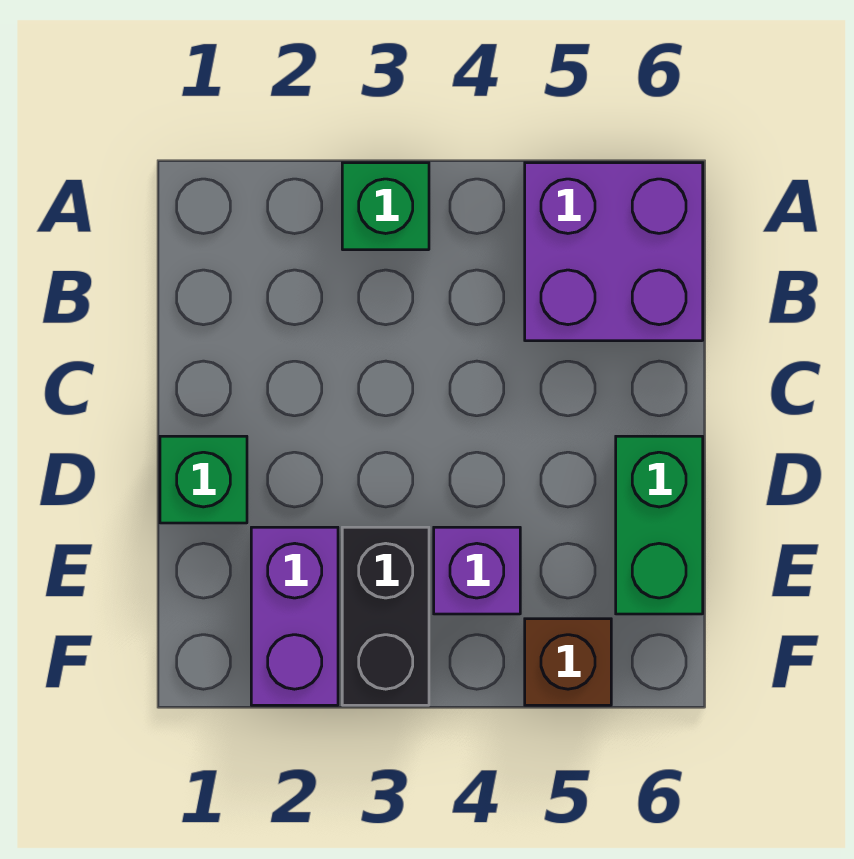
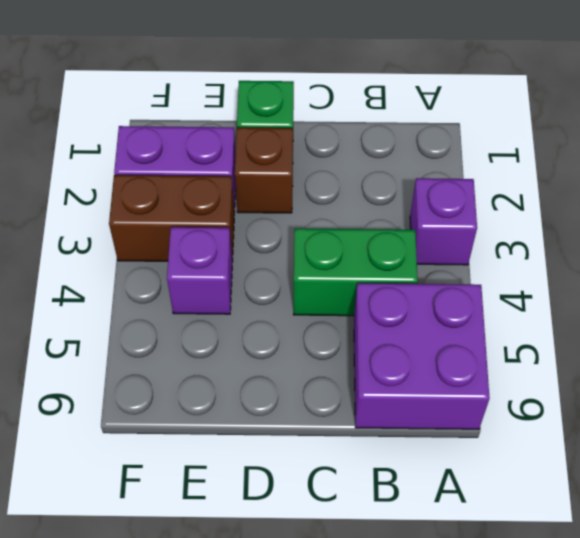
green brick A3 level 1 -> purple brick A3 level 1
green brick D6:E6 level 1 -> green brick B4:C4 level 1
black brick E3:F3 level 1 -> brown brick E3:F3 level 1
brown brick F5 level 1 -> brown brick D2 level 1

